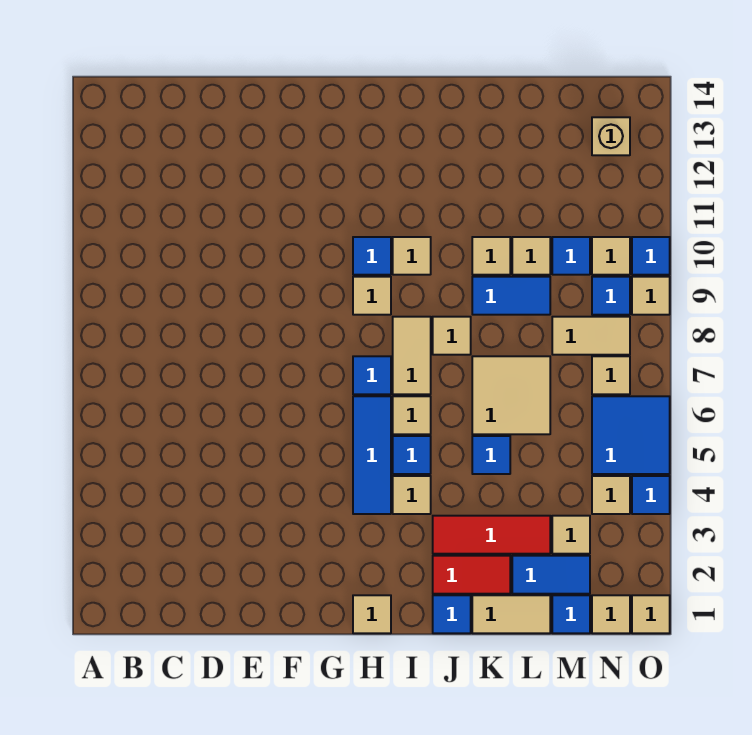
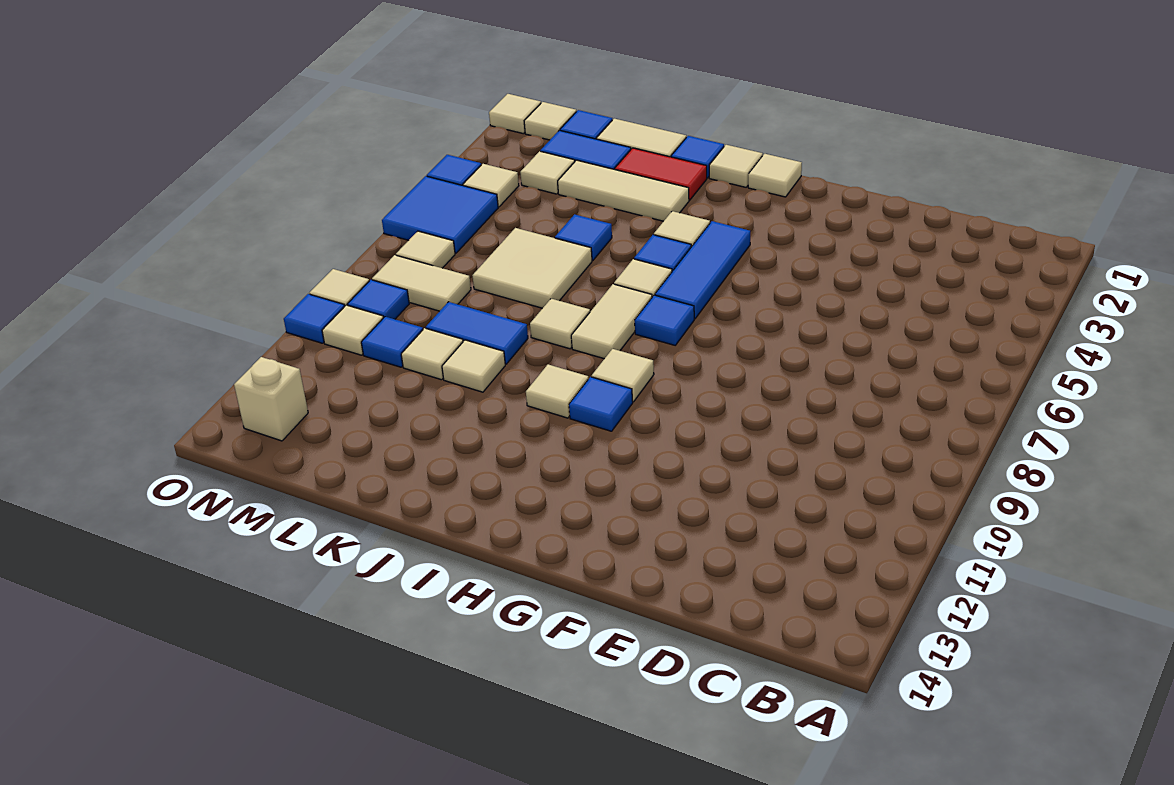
none -> tan tile I1 level 1
red tile J3:L3 level 1 -> tan tile J3:L3 level 1

